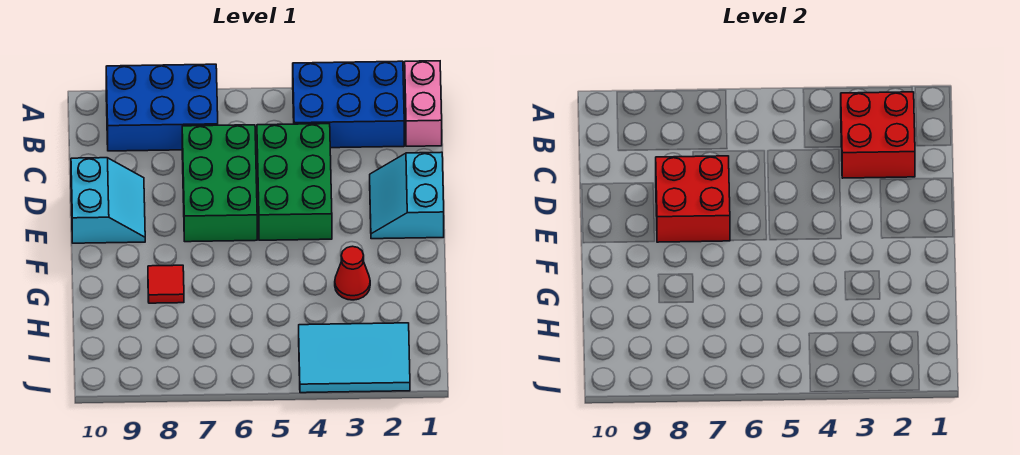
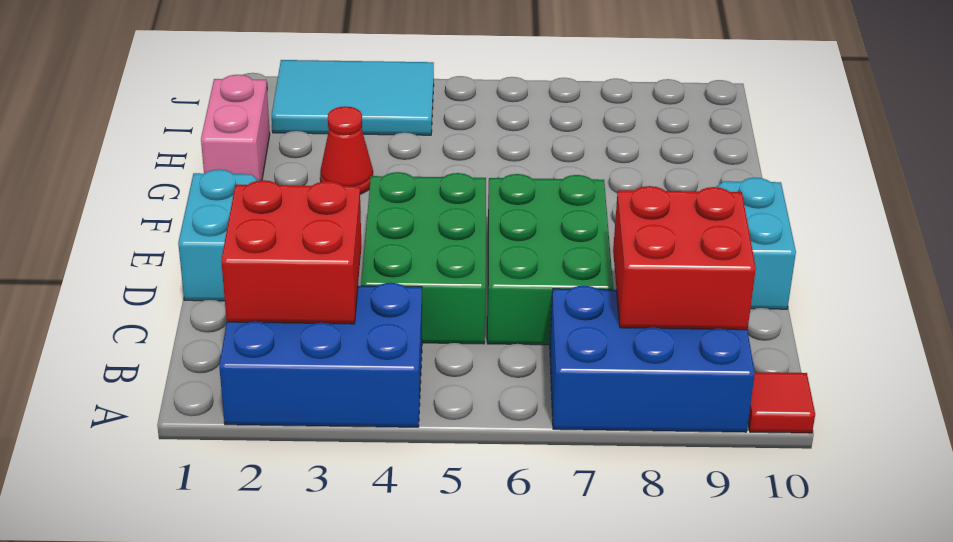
pink brick A1:B1 level 1 -> pink brick G1:H1 level 1
red brick D7:E8 level 2 -> red brick B8:C9 level 2
red tile G8 level 1 -> red tile A10 level 1

